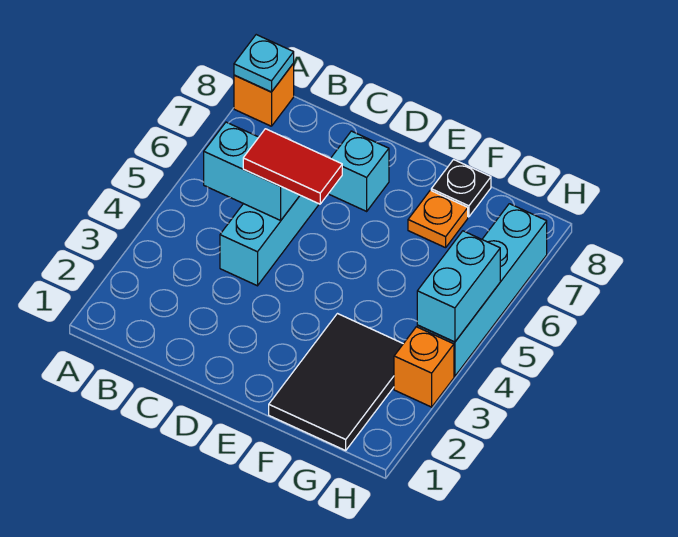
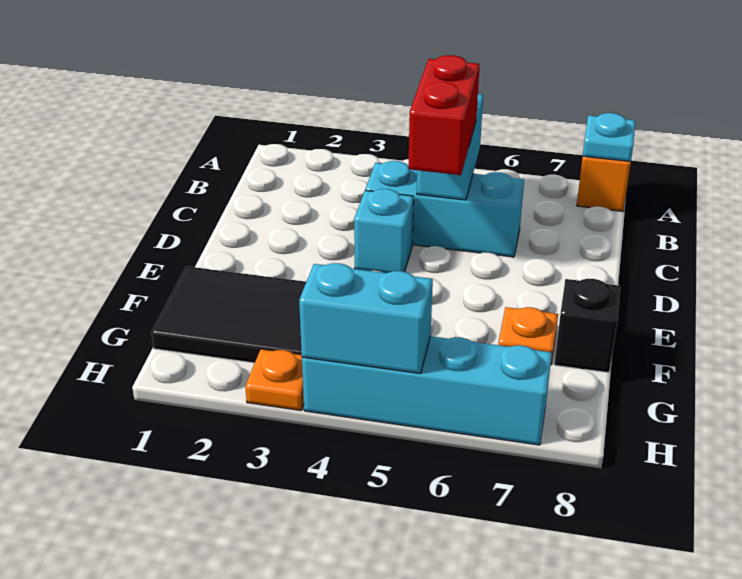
red tile C5:D5 level 3 -> red brick C5:D5 level 3
cyan brick D7 level 1 -> cyan brick D4 level 1
black plate F8 level 1 -> black brick F8 level 1
orange brick H3 level 1 -> orange plate H3 level 1

